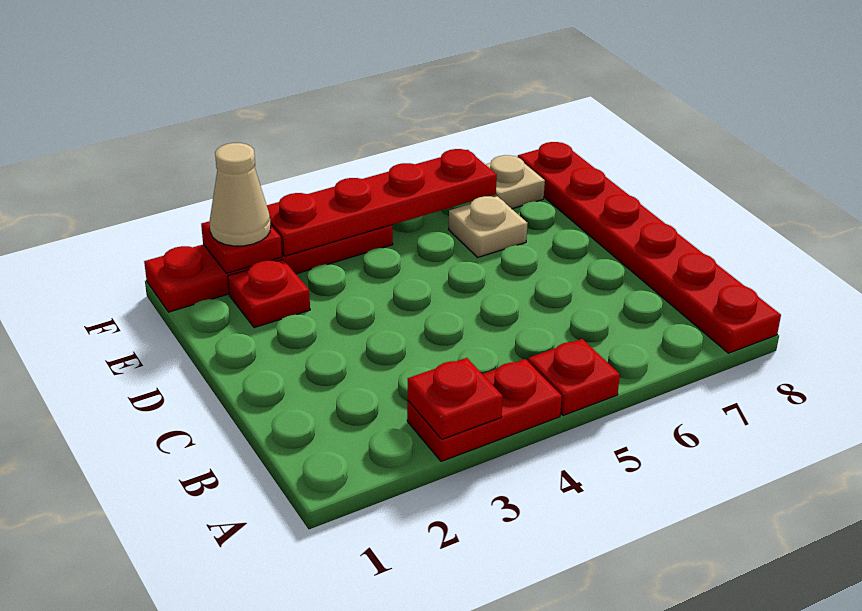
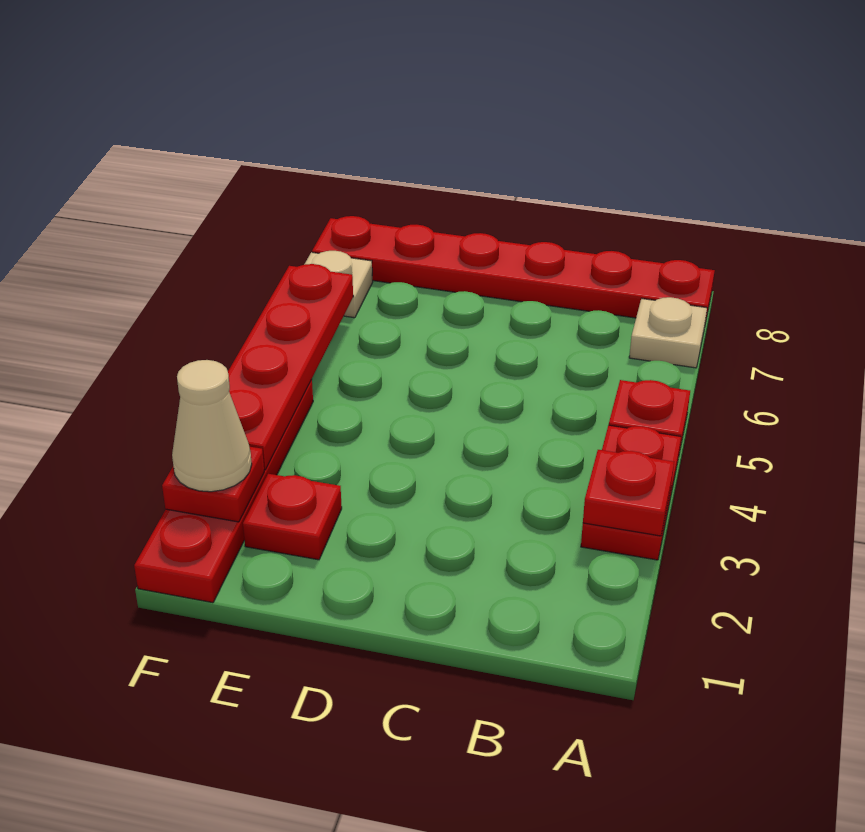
tan plate E6 level 1 -> tan plate A7 level 1

